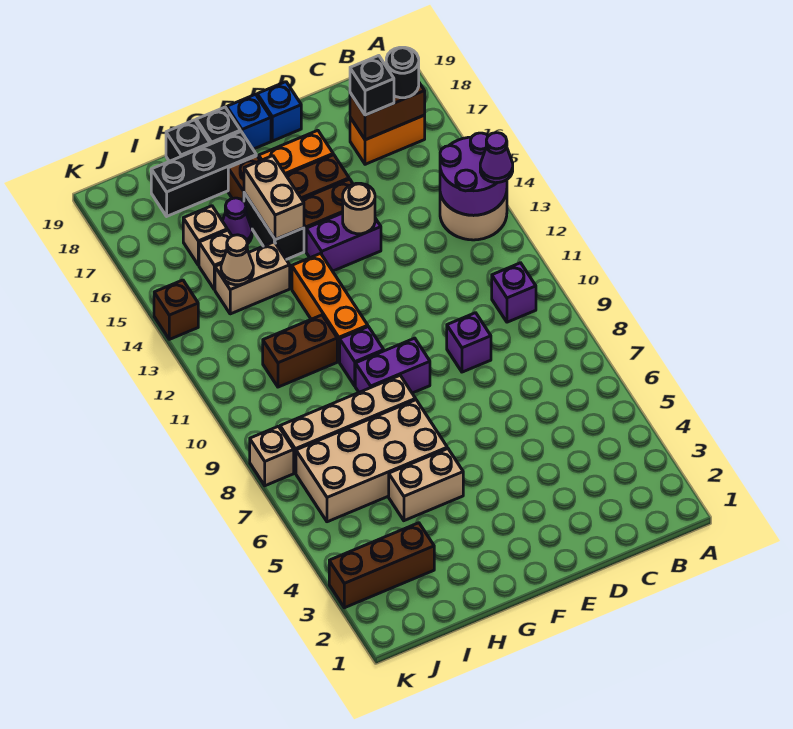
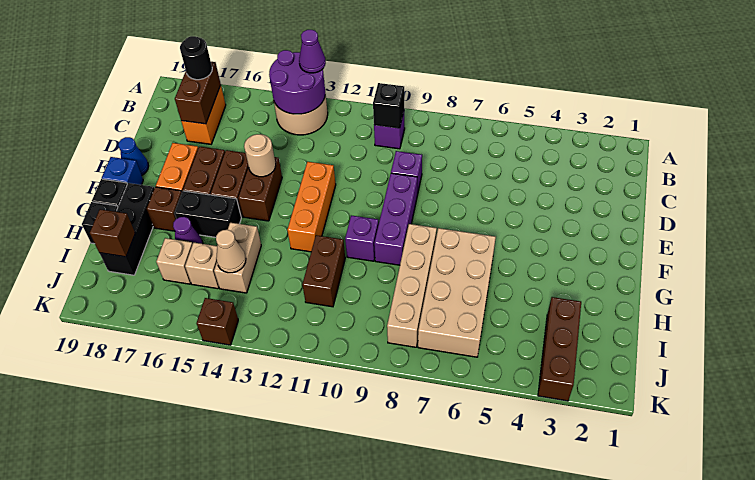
black brick C17 level 3 -> black brick B10 level 2
purple brick E14:F14 level 1 -> brown brick E14:F14 level 1
blue brick E19 level 1 -> blue cone E19 level 1
purple brick F9:G9 level 1 -> purple brick E9:G9 level 1
tan brick G5:H5 level 1 -> none
orange brick G11:G13 level 1 -> orange brick E12:G12 level 1
tan brick G15:G16 level 2 -> none
none -> brown brick I18 level 2
tan brick K8 level 1 -> none

